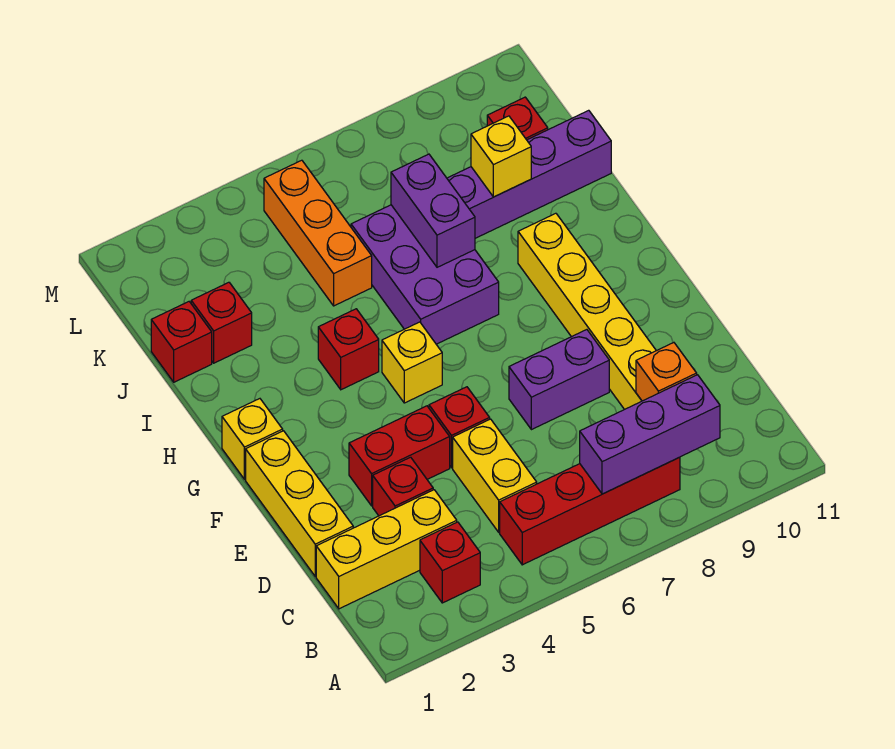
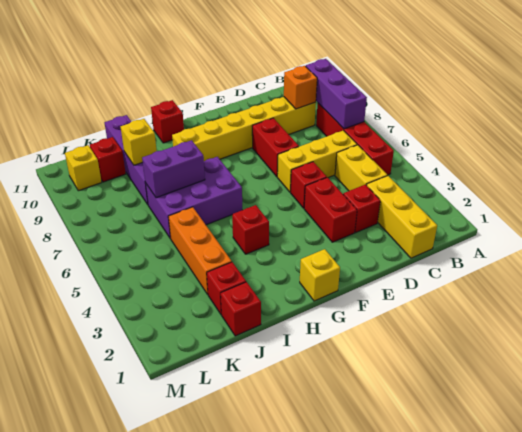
red brick B3 level 1 -> red brick H11 level 1
yellow brick C5:D5 level 1 -> yellow brick C4:C5 level 1
yellow brick D1:F1 level 1 -> yellow brick C6:E6 level 1
purple brick E7:E8 level 1 -> red brick E7:E8 level 1
yellow brick G5 level 1 -> yellow brick L10 level 1
orange brick J5:L5 level 1 -> orange brick J3:J5 level 1

